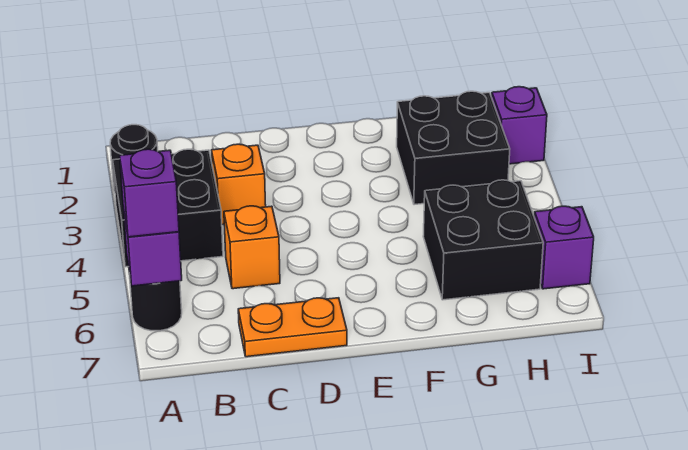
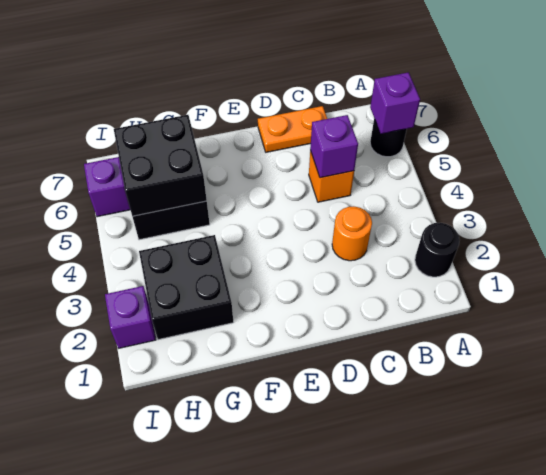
black brick A3:B4 level 1 -> black brick G5:H6 level 2
purple brick A6 level 3 -> purple brick C5 level 2
orange brick C3 level 1 -> orange round brick C3 level 1

